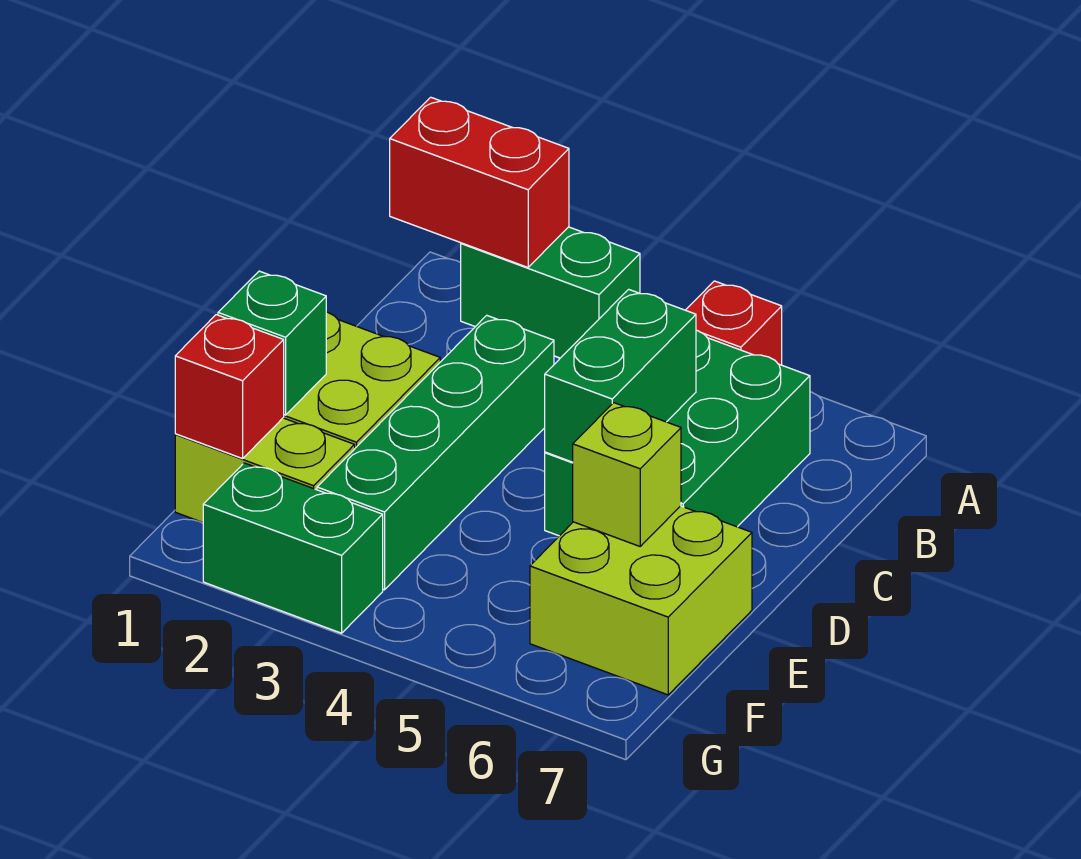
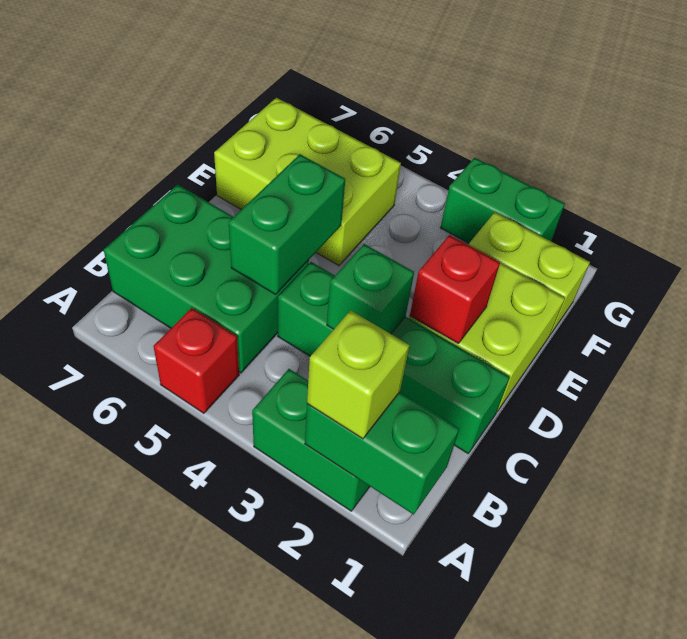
red brick A1:A2 level 2 -> green brick A1:A2 level 2
green brick B5:D6 level 1 -> green brick B5:C7 level 1
green brick C3:F3 level 1 -> green brick C1:C4 level 1
green brick E1 level 2 -> green brick C3 level 2
lime brick E6:F7 level 1 -> lime brick E5:F7 level 1
lime brick E6 level 2 -> lime brick A2 level 3
red brick F1 level 2 -> red brick D2 level 2

